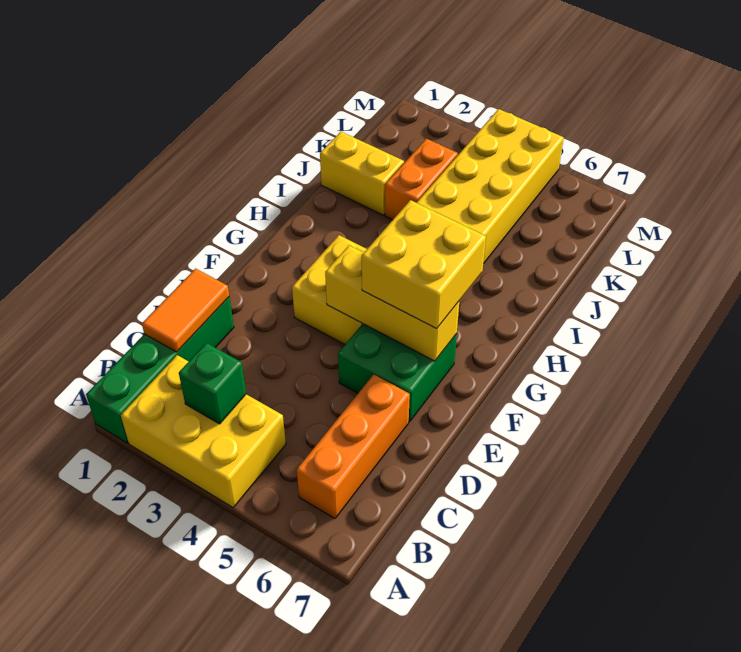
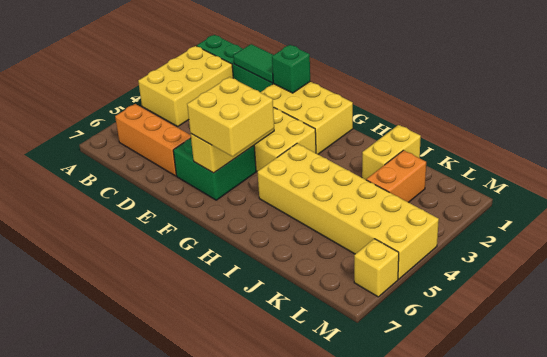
green brick B3 level 2 -> green brick E1 level 2
orange tile C1:D1 level 2 -> green tile C1:D1 level 2
none -> yellow brick E1:G2 level 1
orange brick J3:K3 level 1 -> orange brick K2:K3 level 1
none -> yellow brick M6 level 1

